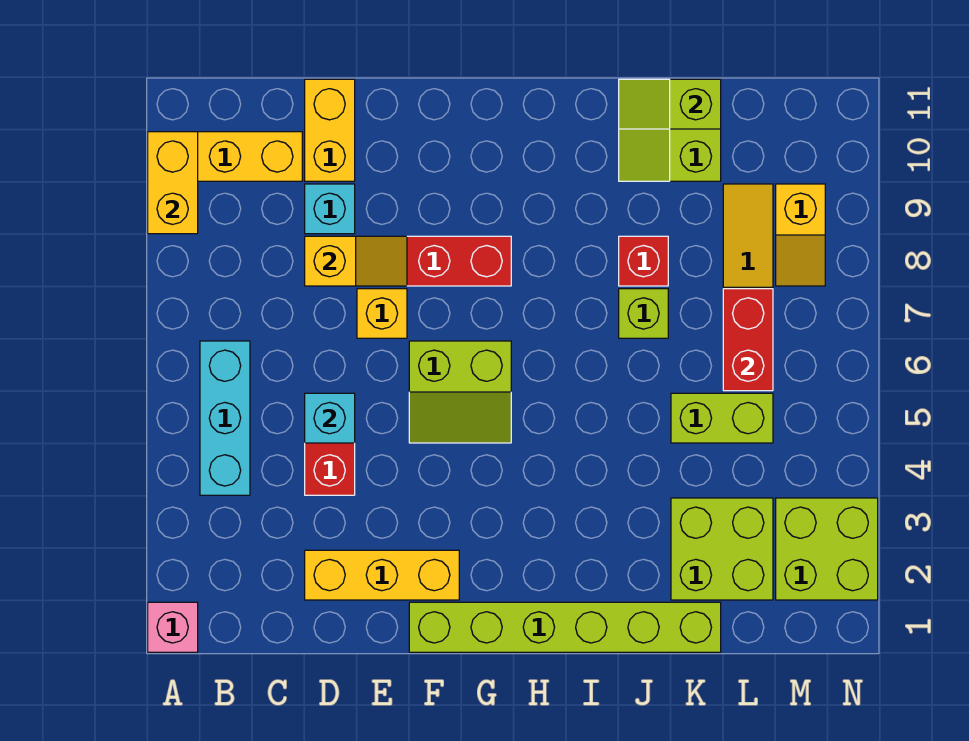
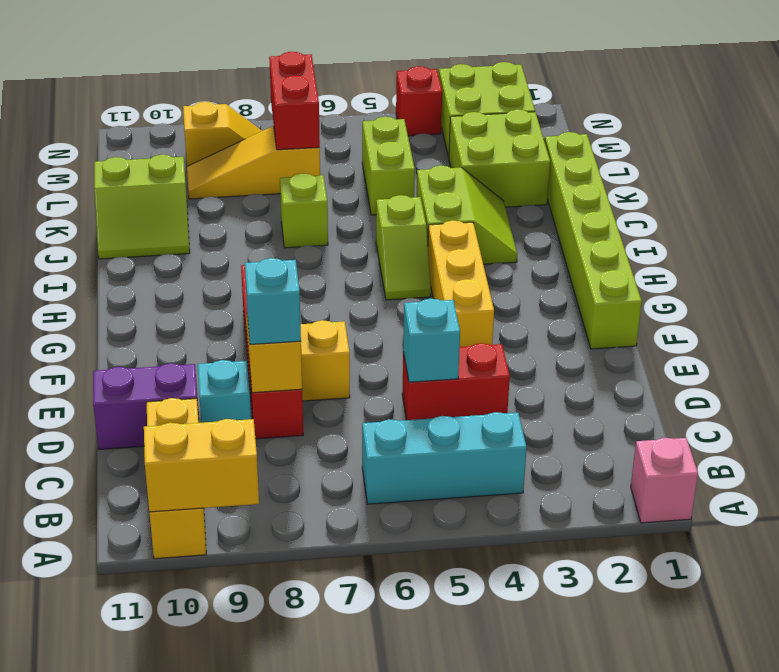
yellow brick D2:F2 level 1 -> yellow brick F4:H4 level 1
none -> cyan brick D8 level 3
yellow brick D10:D11 level 1 -> purple brick D10:D11 level 1
lime slope F5:G6 level 1 top 6 -> lime slope I3:J4 level 1 top 4
red brick J8 level 1 -> red brick N4 level 1
lime slope J11:K11 level 2 top K -> lime slope H5:I5 level 1 top I
red brick L6:L7 level 2 -> red brick L7:M7 level 2

